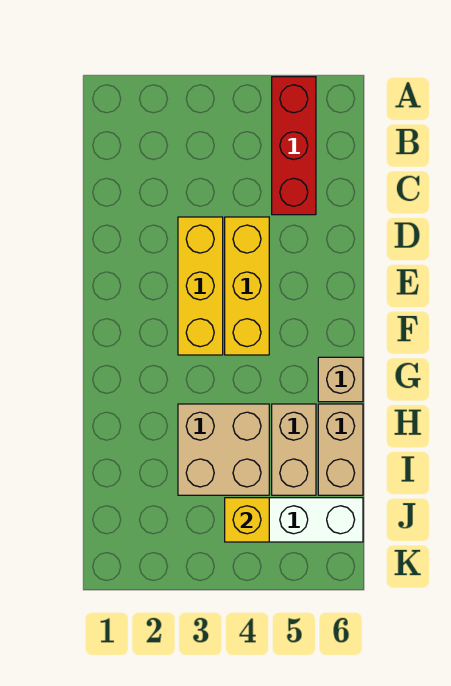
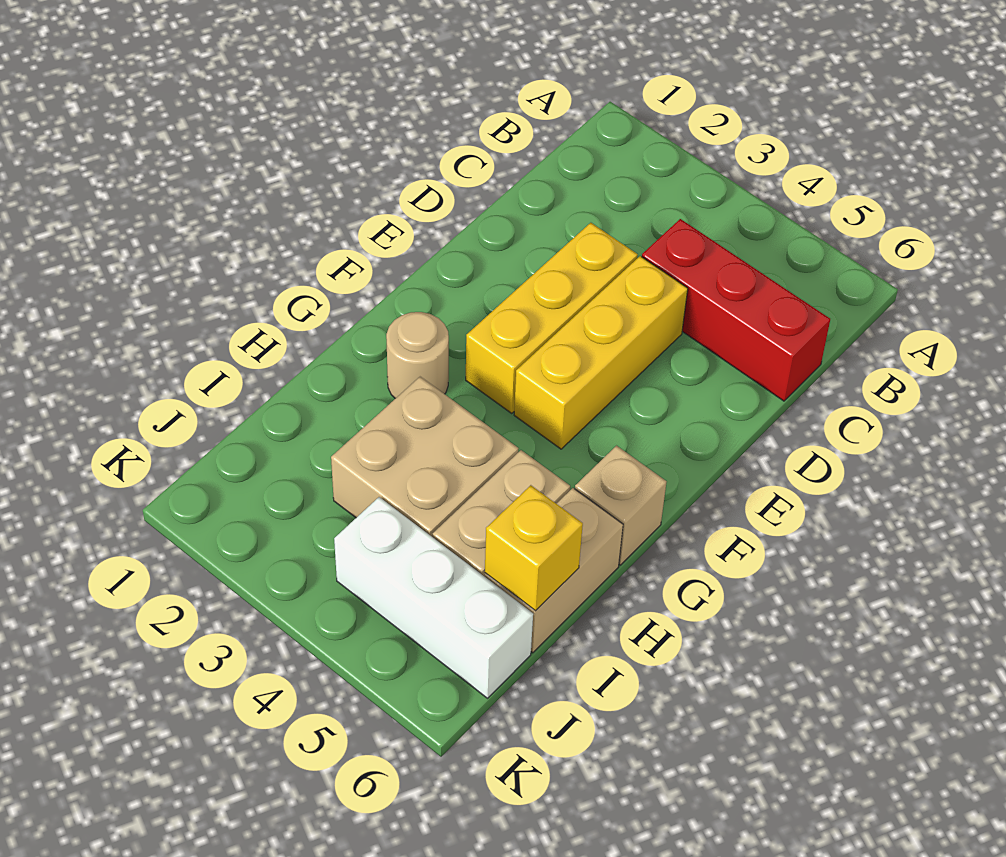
red brick A5:C5 level 1 -> red brick C4:C6 level 1
none -> tan round brick G2 level 1
yellow brick J4 level 2 -> yellow brick I6 level 2

